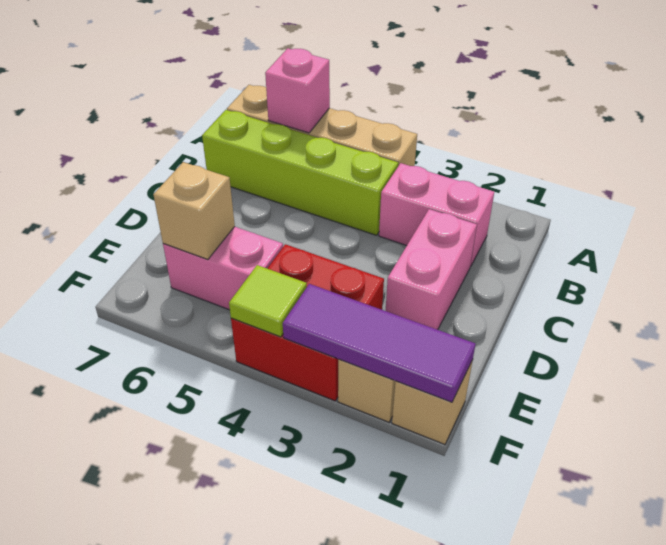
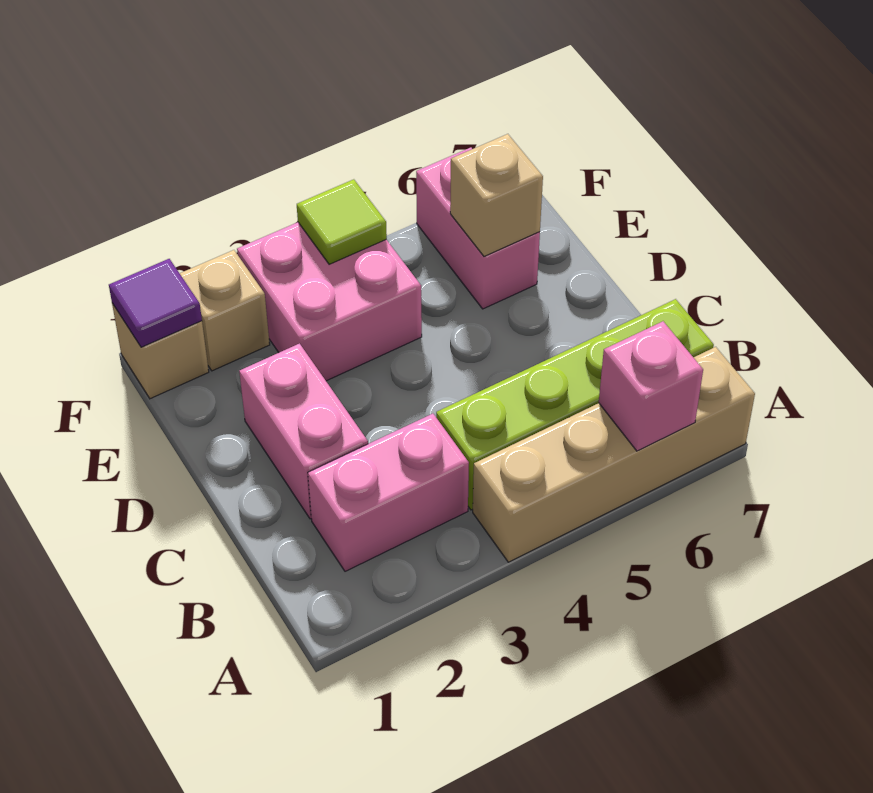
red brick E3:F4 level 1 -> pink brick E3:F4 level 1
pink brick E5:E6 level 1 -> pink brick E6:F6 level 1
purple tile F1:F3 level 2 -> purple tile F1 level 2

